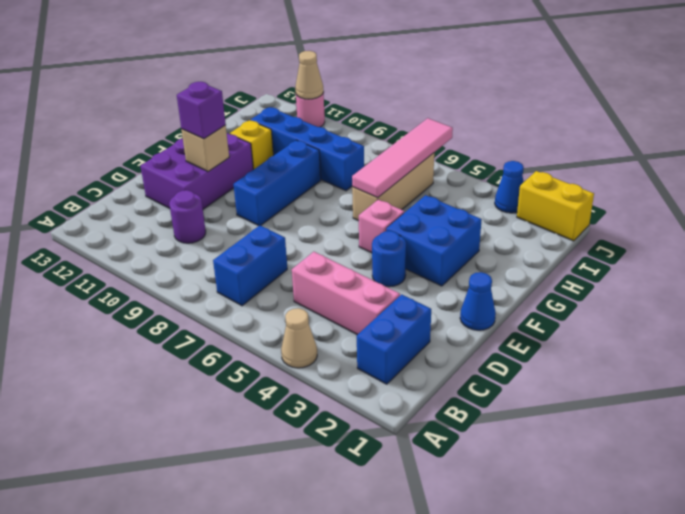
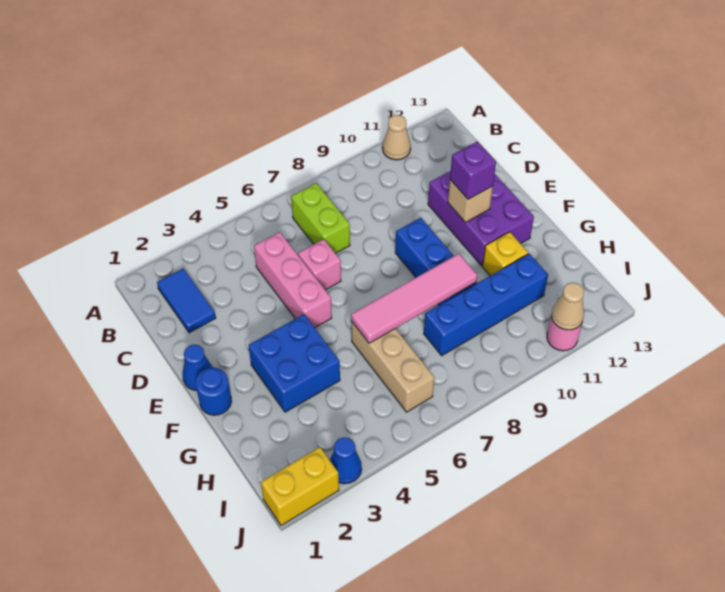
tan cone A4 level 1 -> tan cone A11 level 1
blue brick B2:C2 level 1 -> blue tile B2:C2 level 1
blue brick B7:C7 level 1 -> lime brick B7:C7 level 1
pink brick C3:C5 level 1 -> pink brick C5:E5 level 1
purple round brick C10 level 1 -> none
blue round brick E4 level 1 -> blue round brick F1 level 1
pink brick F5 level 1 -> pink brick D6 level 1
pink tile G6:J6 level 2 -> pink tile G6:G9 level 2

